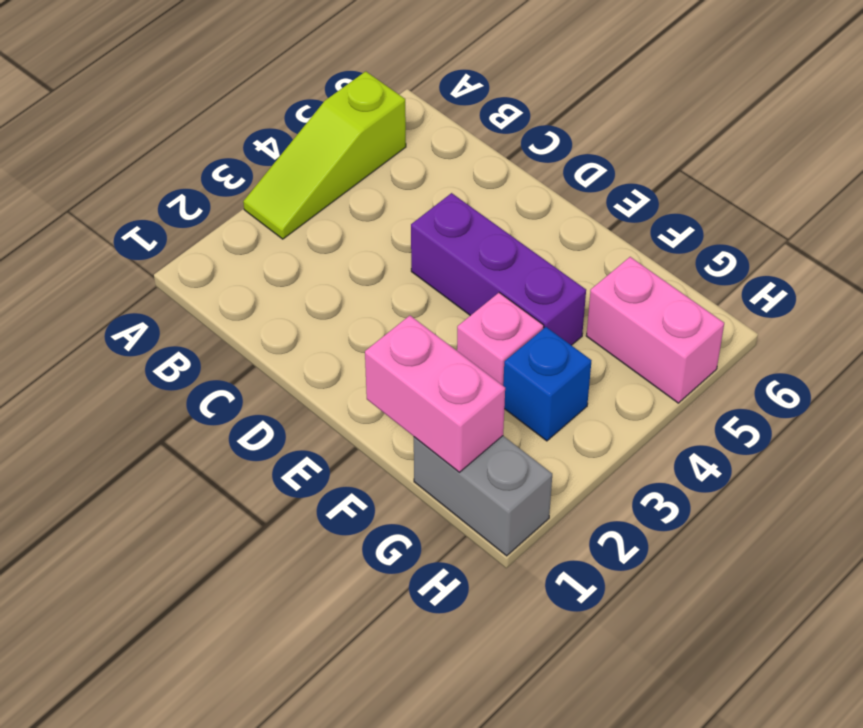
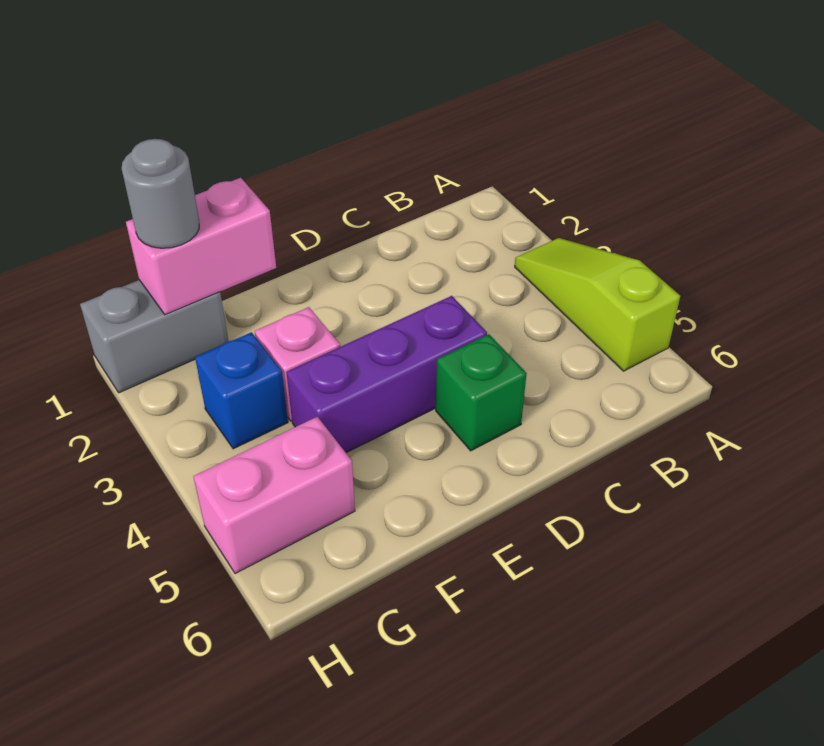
none -> green brick D5 level 1
none -> grey round brick G1 level 3

